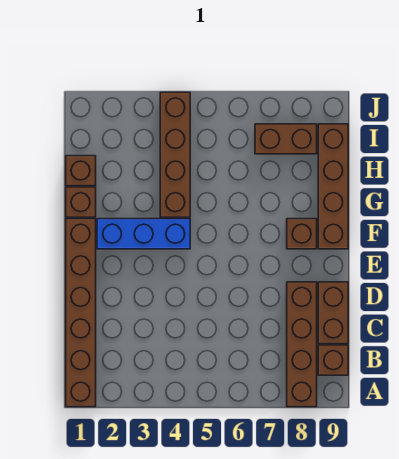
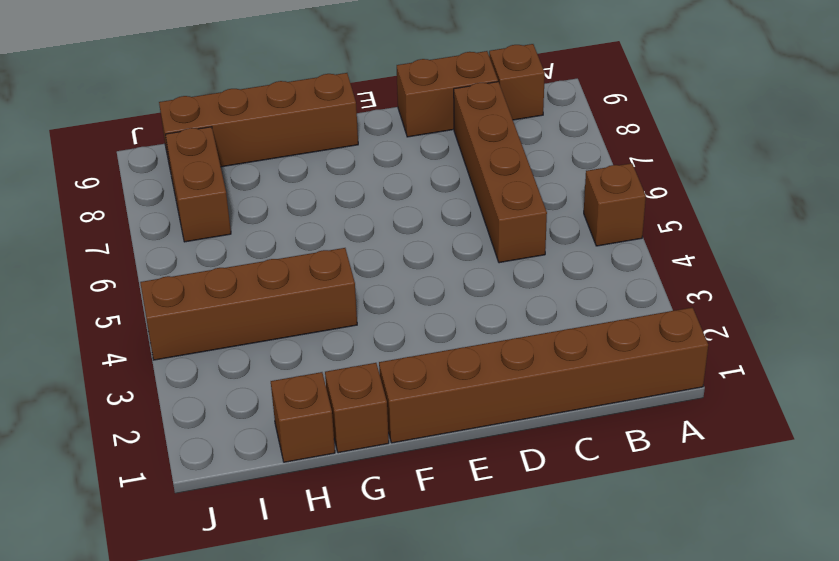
brown brick A8:D8 level 1 -> brown brick C5:C8 level 1
blue brick F2:F4 level 1 -> none
brown brick F8 level 1 -> brown brick A5 level 1

